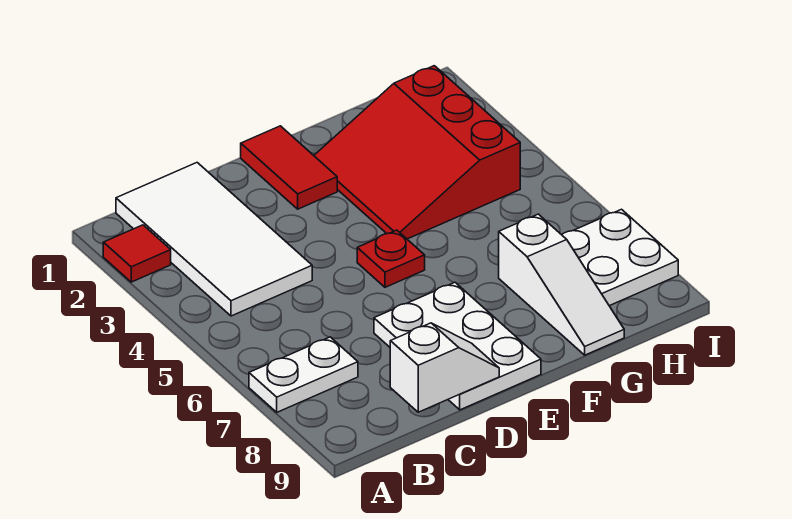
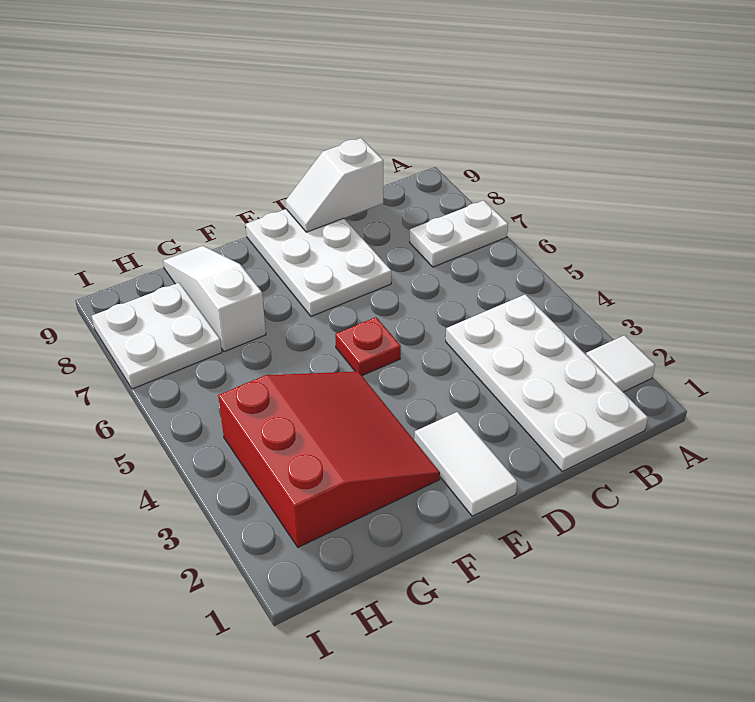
red tile A2 level 1 -> white tile A2 level 1
white tile B1:C4 level 1 -> white plate B1:C4 level 1
red tile E1:E2 level 1 -> white tile E1:E2 level 1

